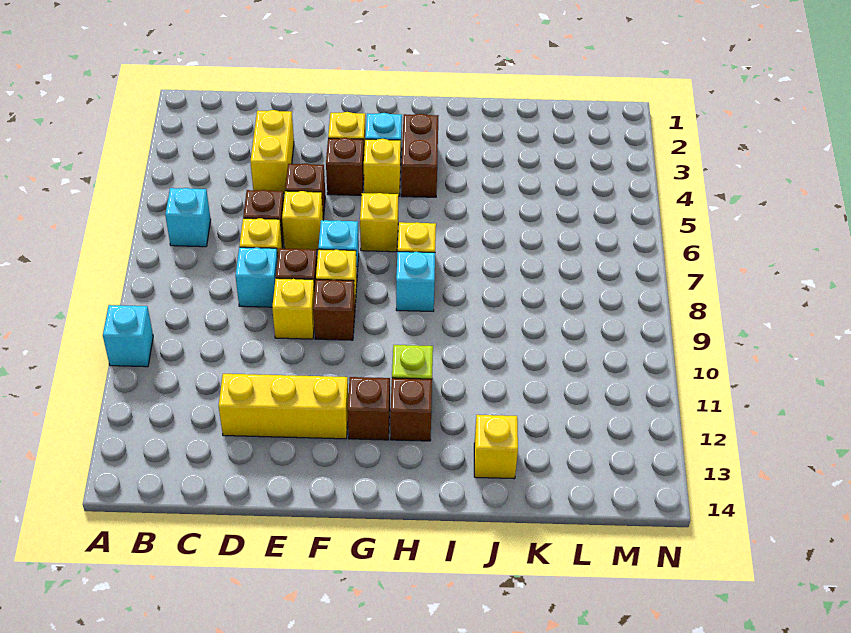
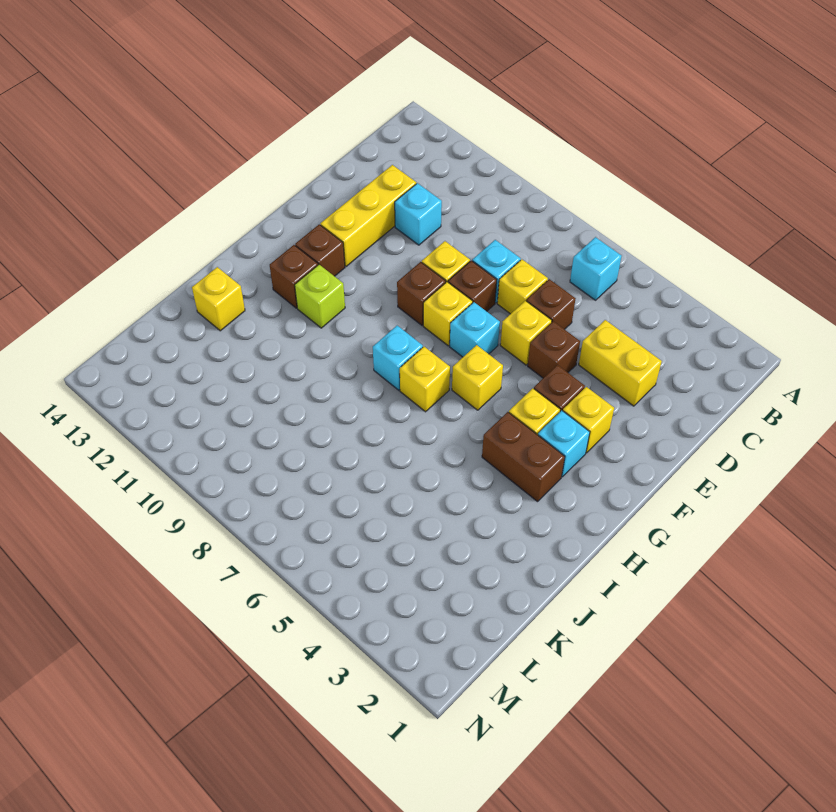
cyan brick A10 level 1 -> cyan brick D11 level 1

